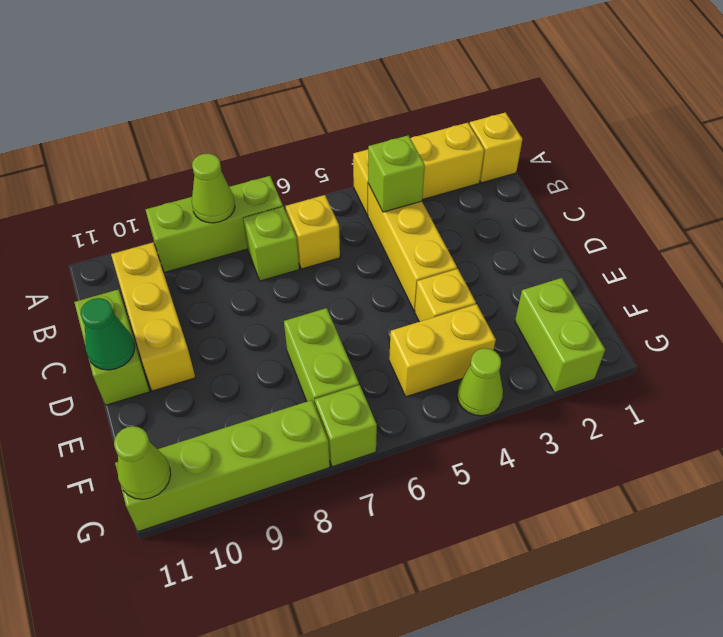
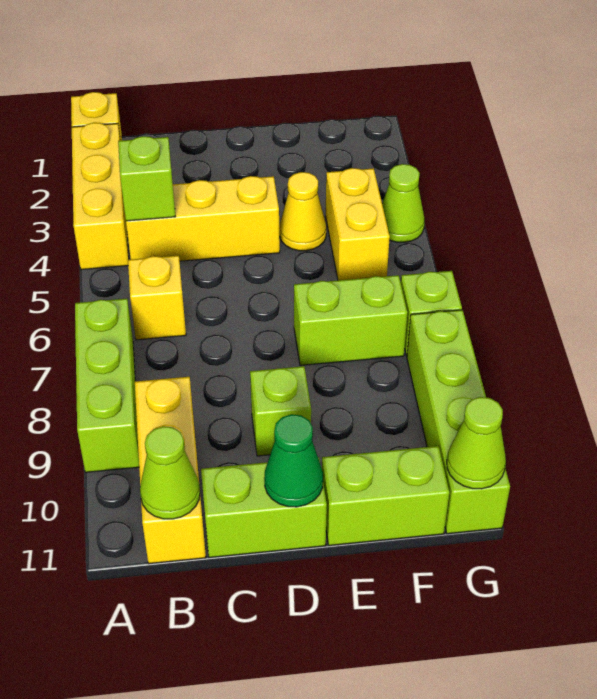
lime cone A8 level 2 -> lime cone B11 level 2
lime brick B7 level 1 -> lime brick D9 level 1
yellow brick B10:D10 level 1 -> yellow brick B9:B11 level 1
yellow brick E4 level 1 -> yellow cone E4 level 1
lime brick F2:G2 level 1 -> lime brick E11:F11 level 1

